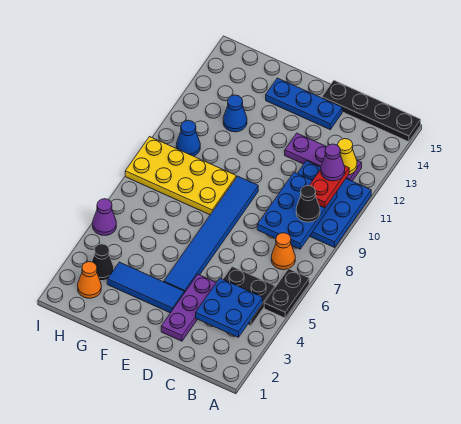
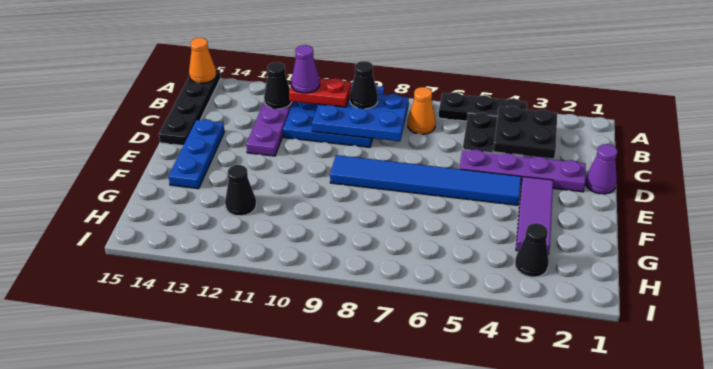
black plate A5:A6 level 1 -> black plate A4:A6 level 1
blue plate B3:C4 level 2 -> black plate B3:C4 level 2
yellow cone B12 level 2 -> black cone B12 level 2
purple plate D2:D4 level 1 -> purple plate D2:D5 level 1
blue tile E3:G3 level 1 -> purple tile E3:G3 level 1
yellow plate F8:I9 level 1 -> none
blue cone G12 level 1 -> black cone G12 level 1
orange cone H2 level 1 -> orange cone A15 level 2
blue cone H10 level 1 -> none
purple cone I5 level 1 -> purple cone D1 level 1

